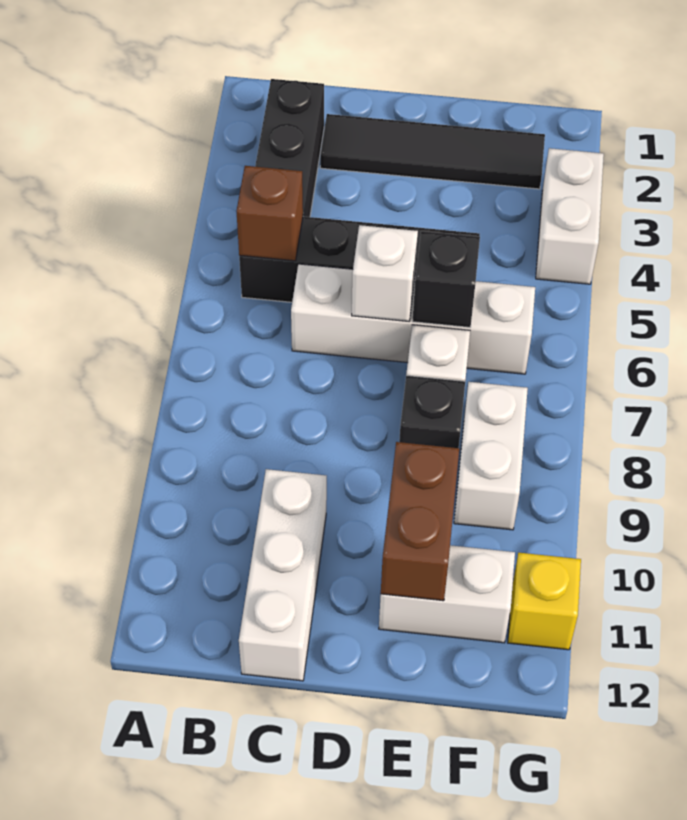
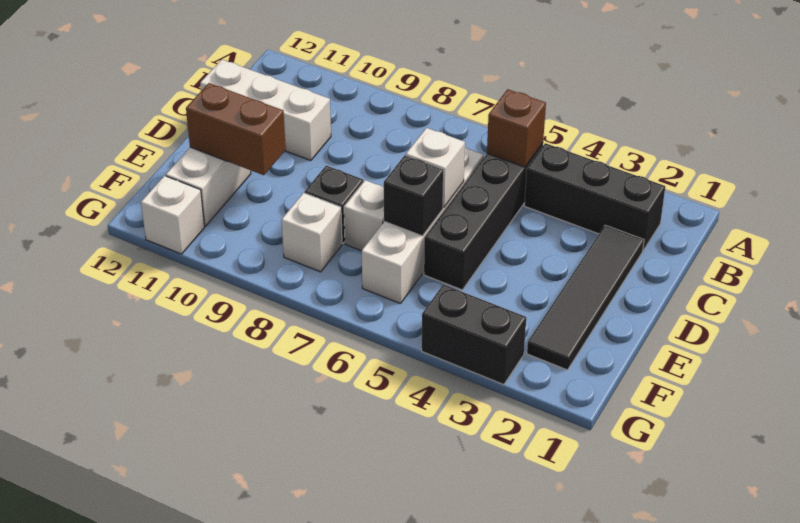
white brick F8:F9 level 1 -> white brick F8 level 1
white brick G3:G4 level 1 -> black brick G3:G4 level 1
yellow brick G11 level 1 -> white brick G11 level 1

